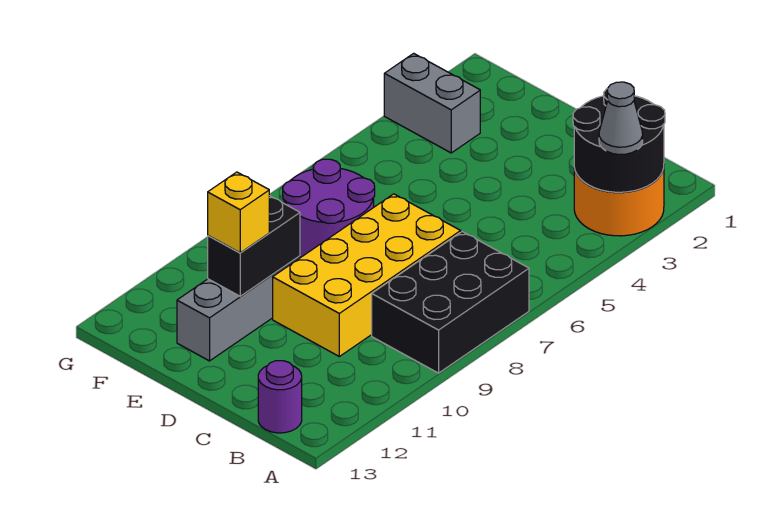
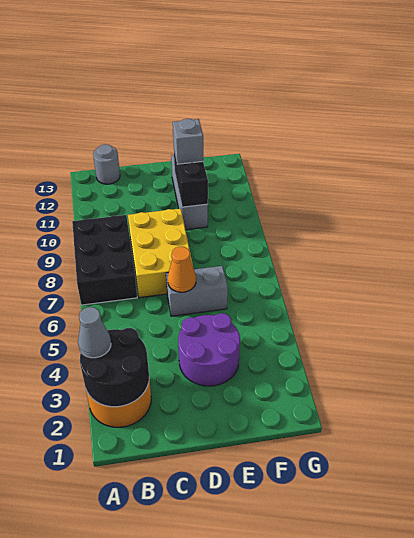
purple round brick B13 level 1 -> grey round brick B13 level 1
yellow brick C7:D10 level 1 -> yellow brick C7:D9 level 1
none -> orange cone D6 level 2
purple round brick E7:F8 level 1 -> purple round brick D3:E4 level 1
yellow brick E11 level 3 -> grey brick E11 level 3
grey brick F3:G3 level 1 -> grey brick D6:E6 level 1

